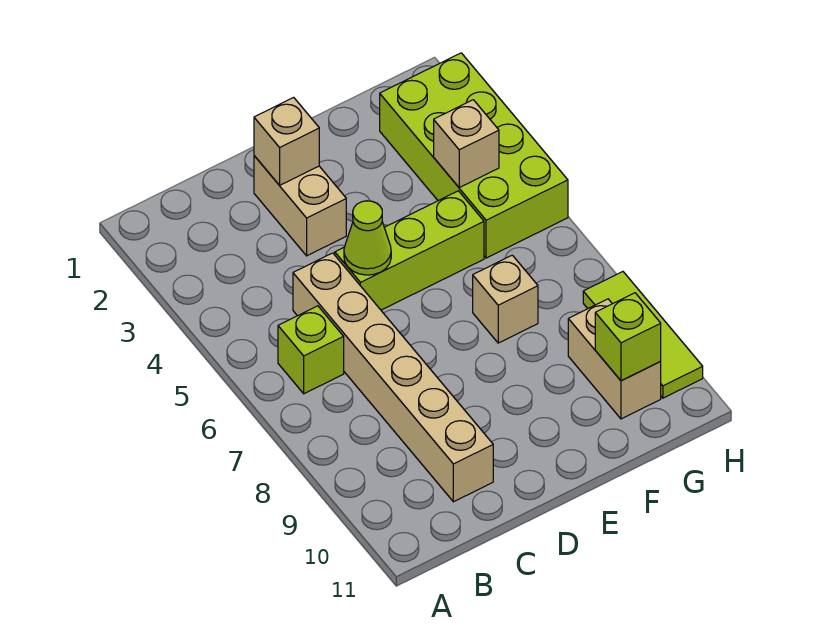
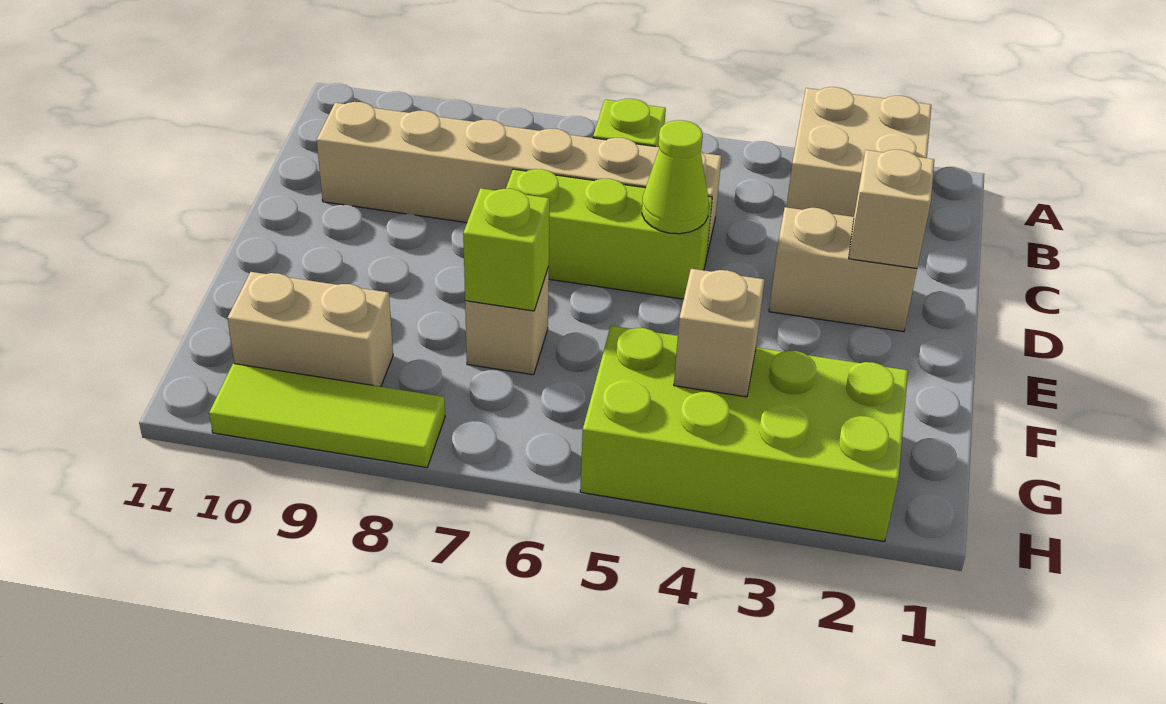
none -> tan brick A2:B3 level 1
lime brick D5:F5 level 1 -> lime brick D5:D7 level 1
lime brick G10 level 2 -> lime brick F7 level 2

